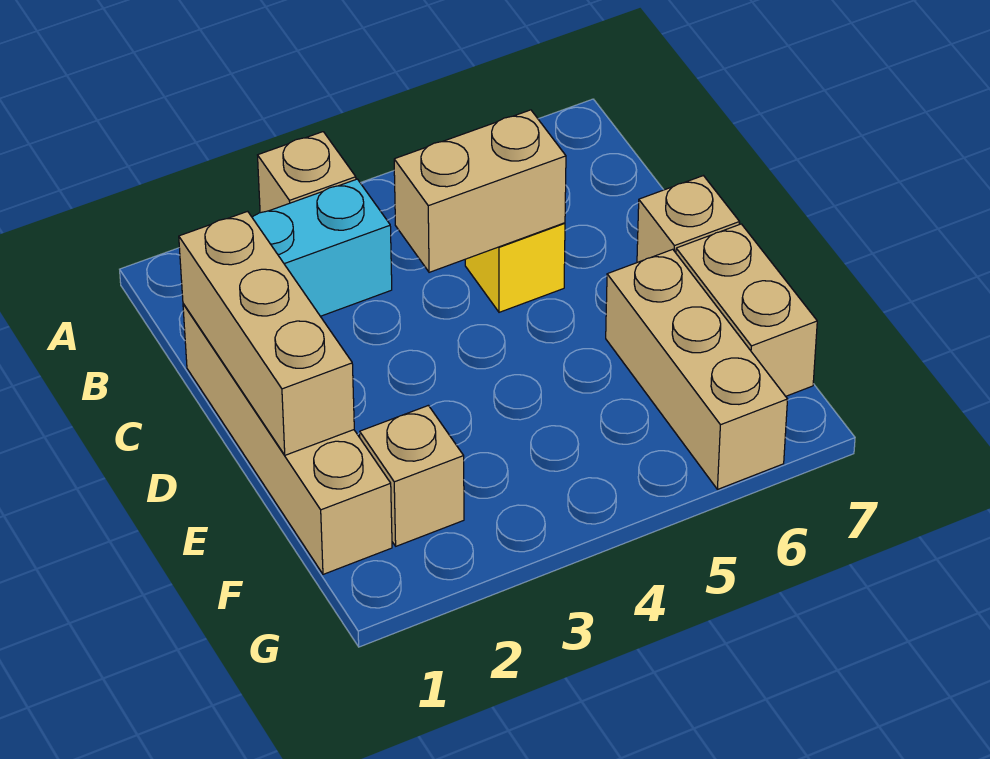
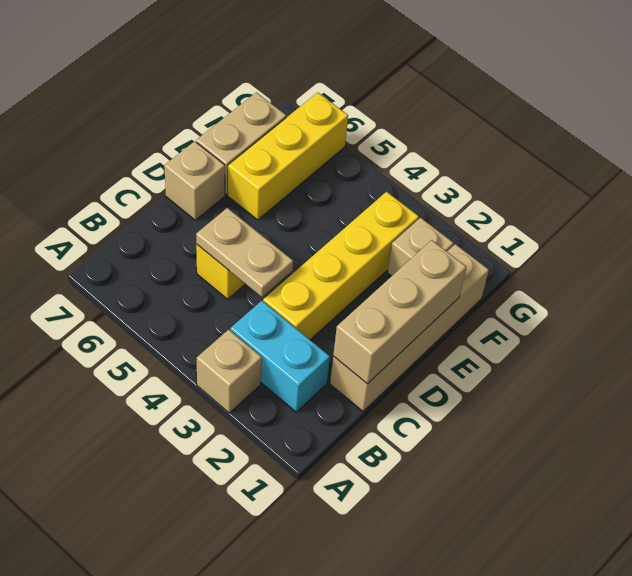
none -> yellow brick C3:F3 level 1
tan brick C4:C5 level 2 -> tan plate C4:C5 level 2
tan brick E6:G6 level 1 -> yellow brick E6:G6 level 1

